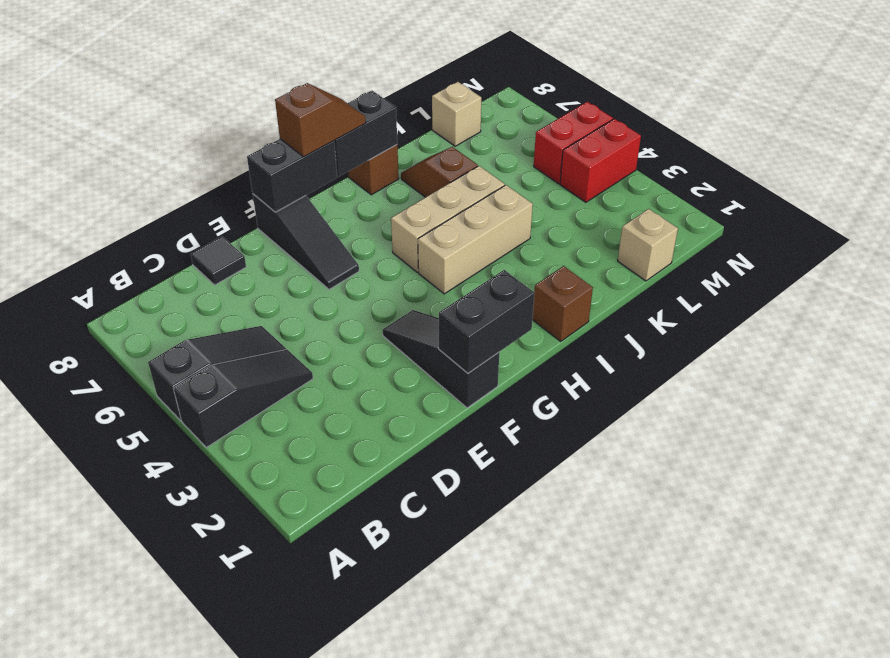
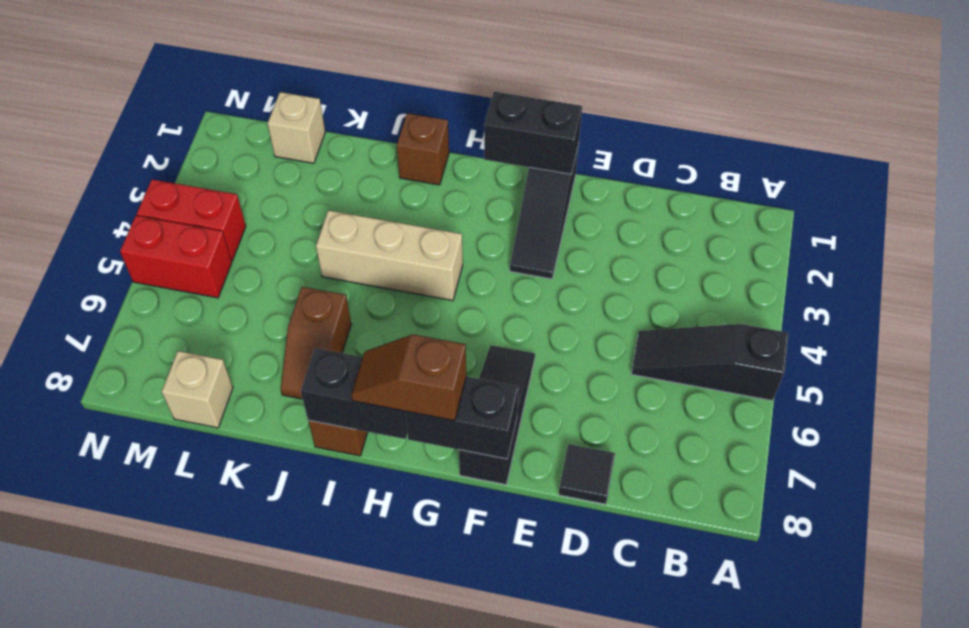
black slope A4:C4 level 1 top A -> none
tan brick H5:J5 level 1 -> none

